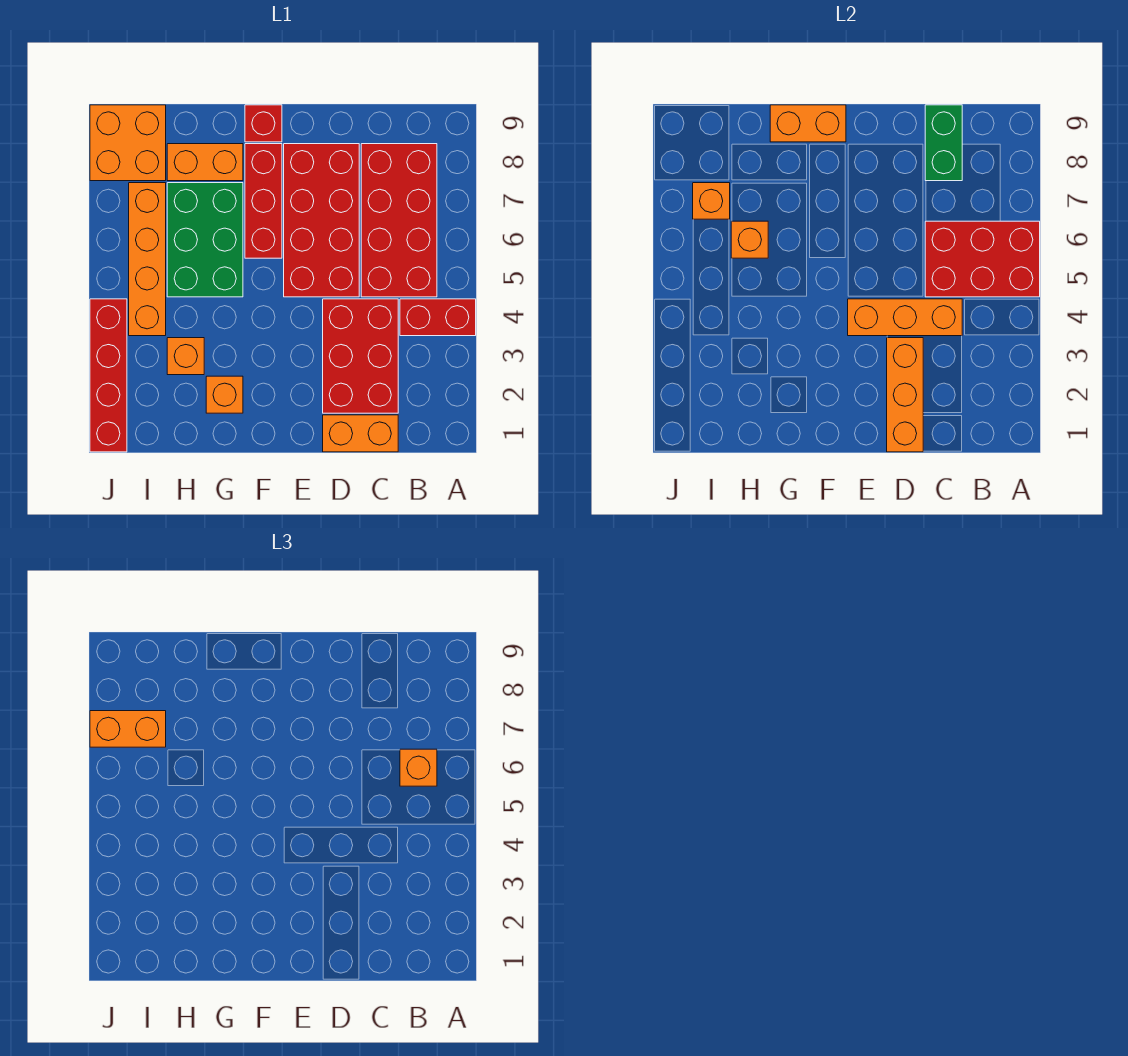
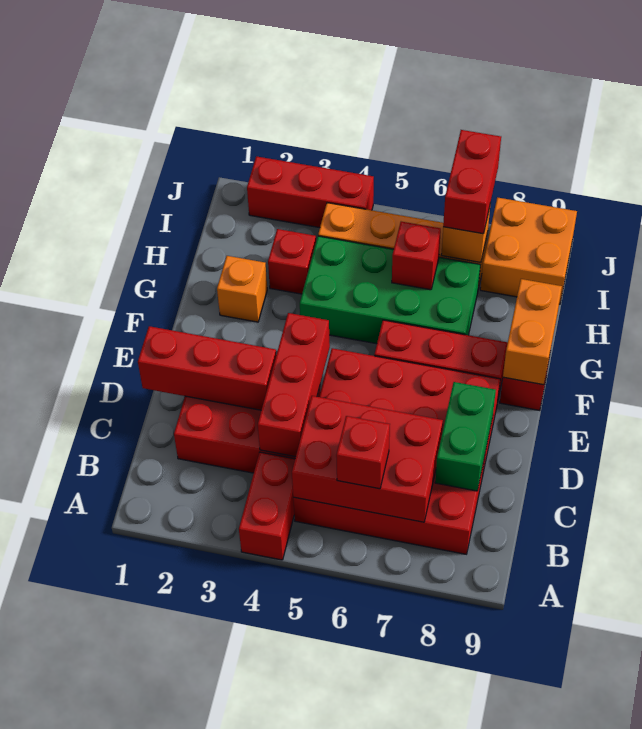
red brick A5:C6 level 2 -> red brick B5:C7 level 2
orange brick B6 level 3 -> red brick B6 level 3
orange brick C1:D1 level 1 -> none
orange brick C4:E4 level 2 -> red brick C4:E4 level 2
green brick C8:C9 level 2 -> green brick C8:D8 level 2
orange brick D1:D3 level 2 -> red brick D1:D3 level 2
green brick G5:H7 level 1 -> green brick G4:H7 level 1
orange brick G8:H8 level 1 -> none
orange brick H3 level 1 -> red brick H3 level 1
orange brick H6 level 2 -> red brick H6 level 2
orange brick I7:J7 level 3 -> red brick I7:J7 level 3
red brick J1:J4 level 1 -> red brick J2:J4 level 1

